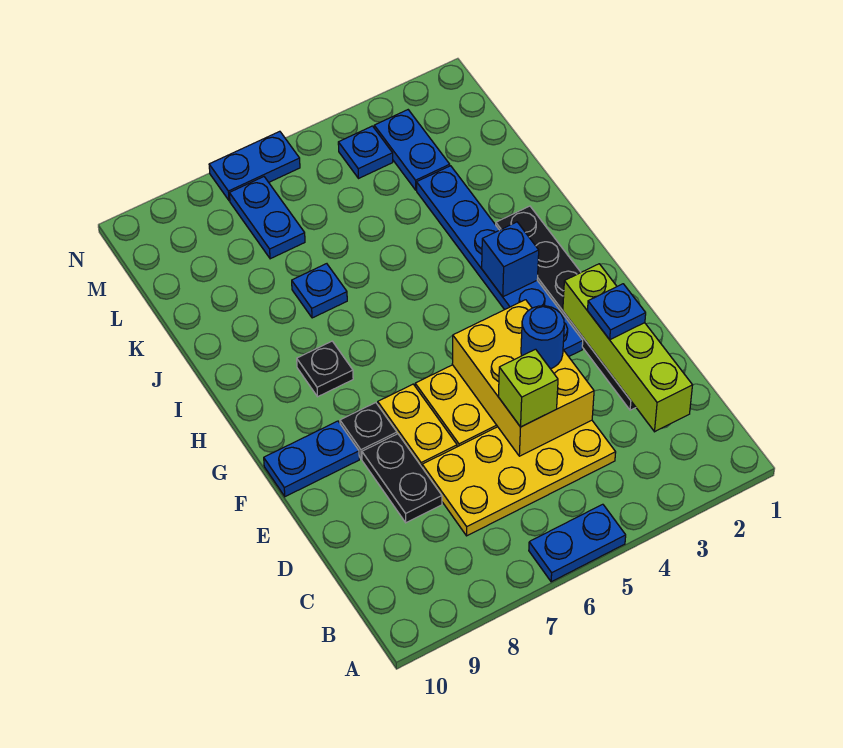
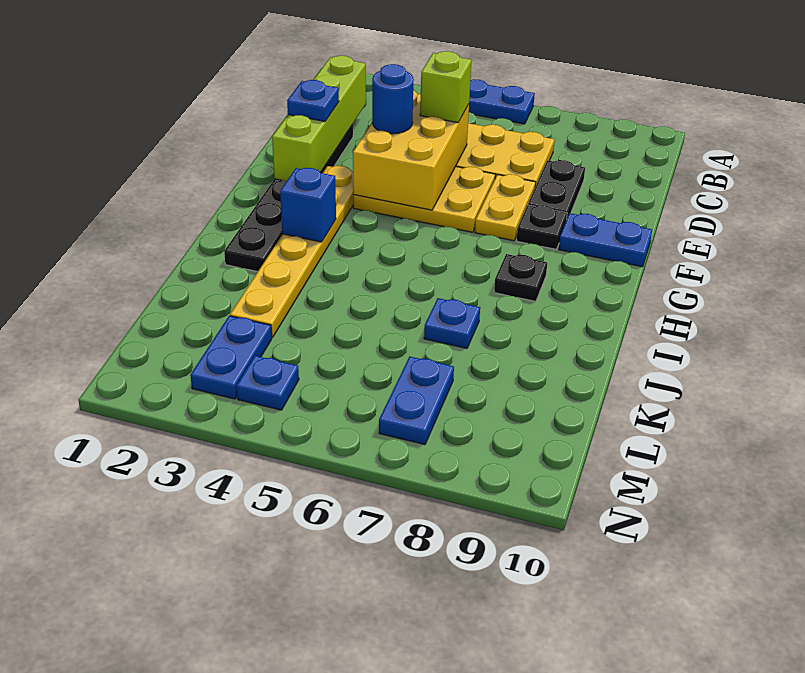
blue plate F3:K3 level 1 -> yellow plate F3:K3 level 1
blue plate N6:N7 level 1 -> none

